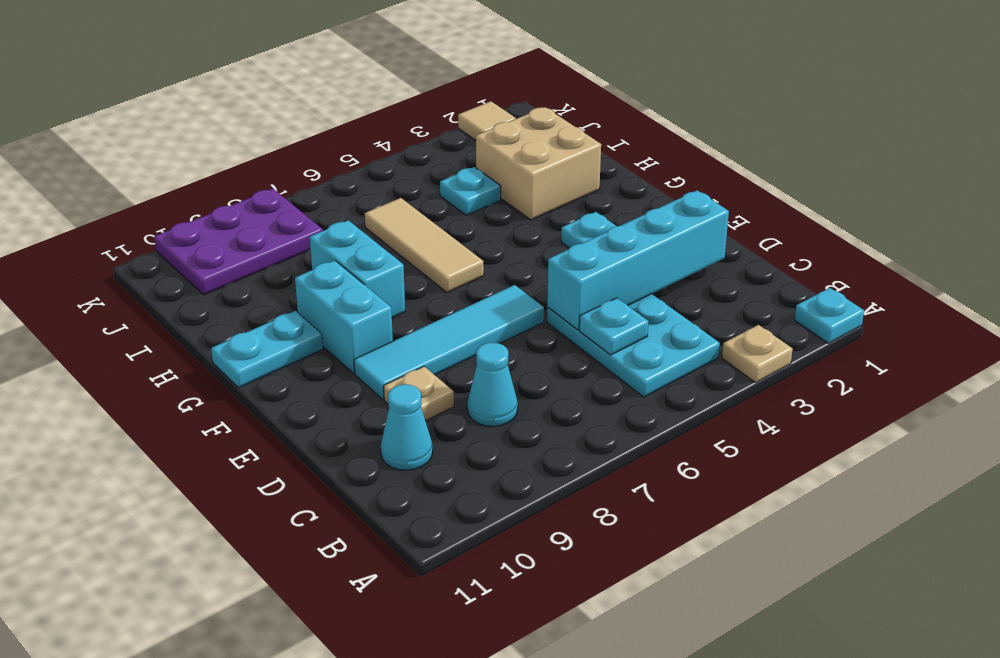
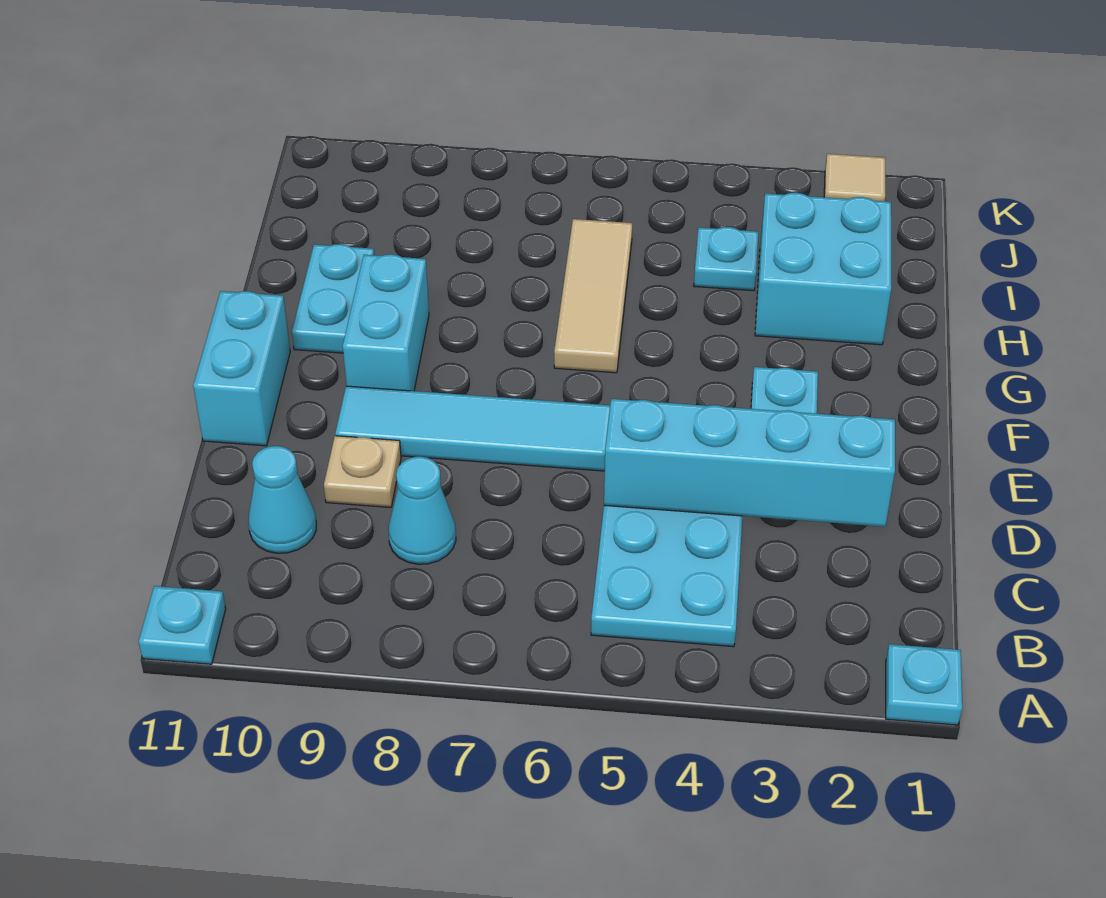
tan plate A3 level 1 -> none
cyan plate C5 level 2 -> cyan plate A11 level 1
cyan brick G8:H8 level 1 -> cyan brick E11:F11 level 1
cyan plate G10:G11 level 1 -> cyan plate G10:H10 level 1
tan brick H2:I3 level 1 -> cyan brick H2:I3 level 1
purple plate J8:K10 level 1 -> none

